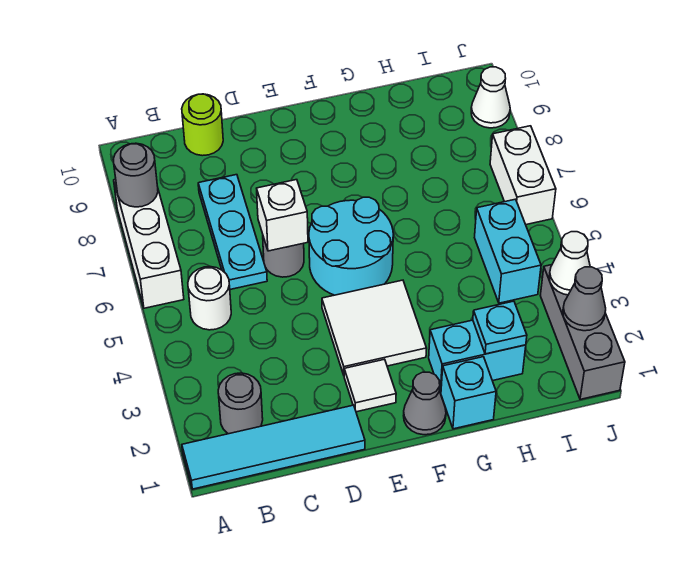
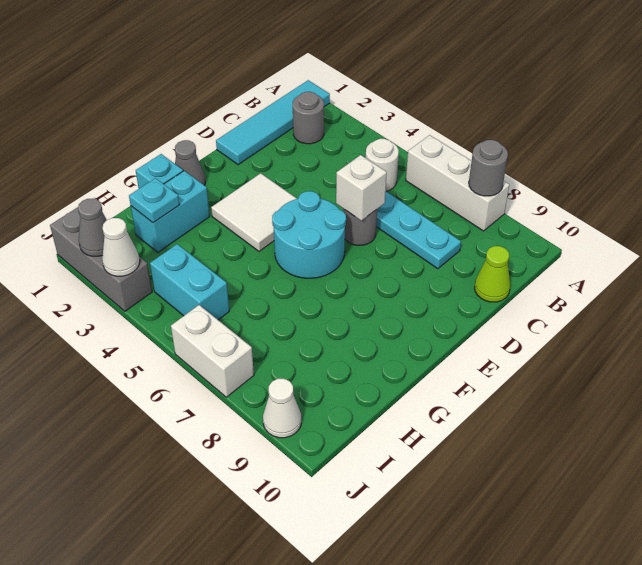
lime round brick C10 level 1 -> lime cone C10 level 1
white tile E2 level 1 -> none

